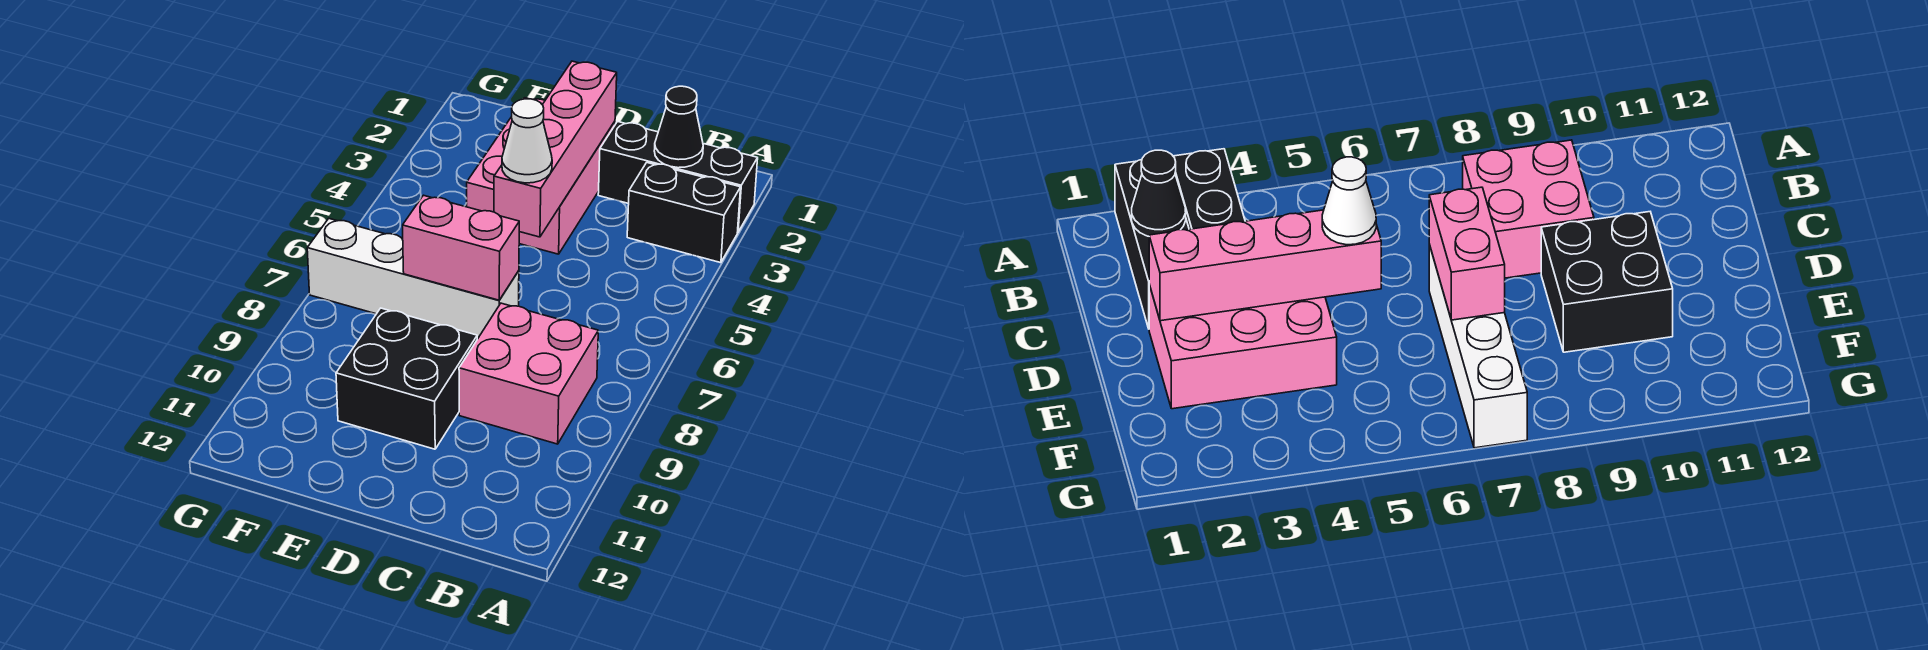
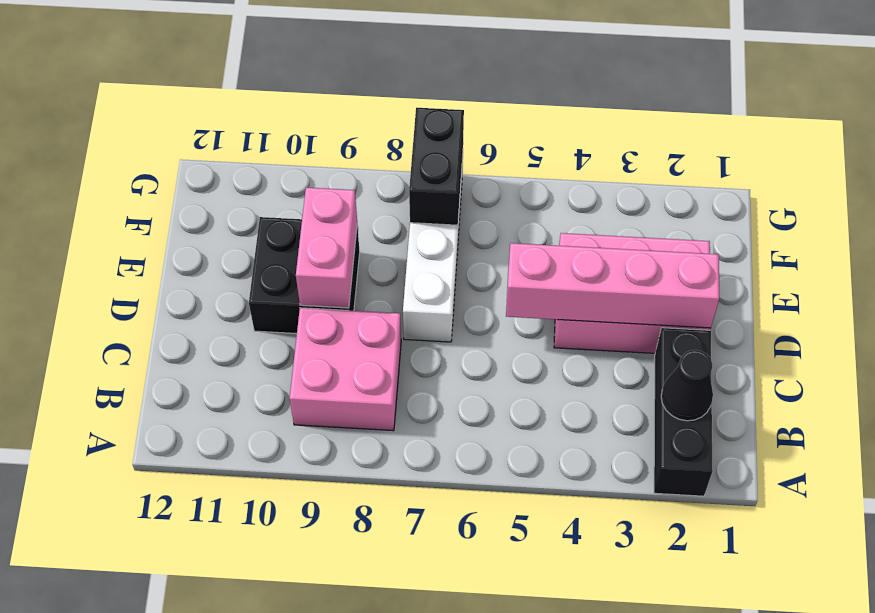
black brick A3:B3 level 1 -> black brick F7:G7 level 2
white cone D5 level 3 -> none
pink brick D7:E7 level 2 -> pink brick D9:E9 level 2

